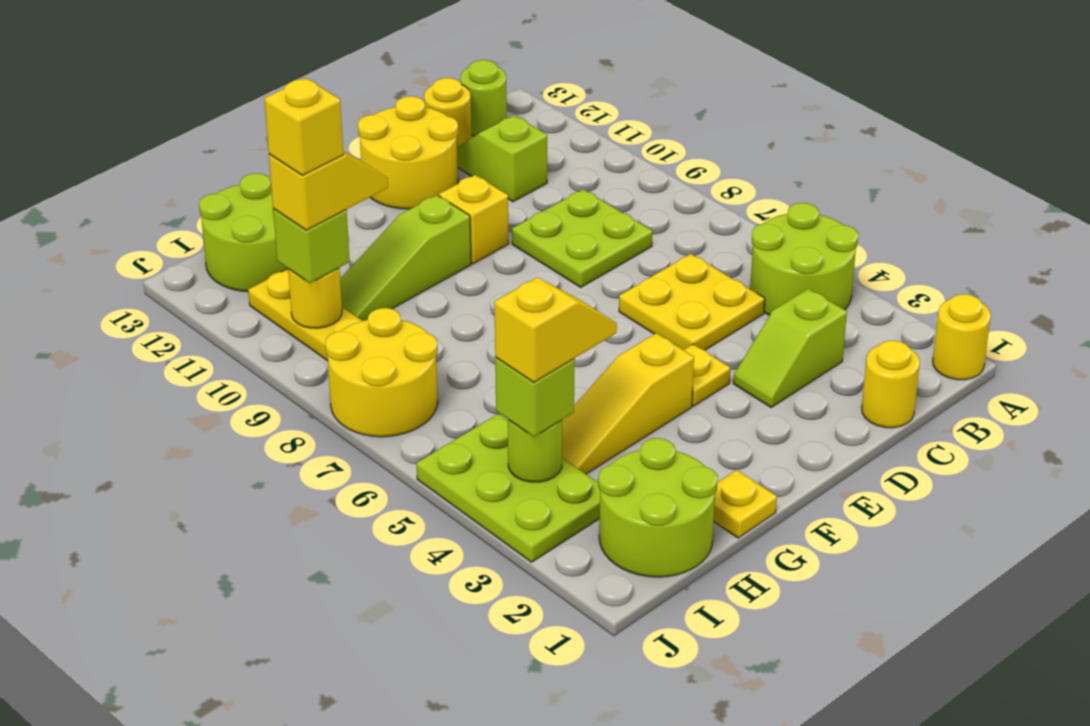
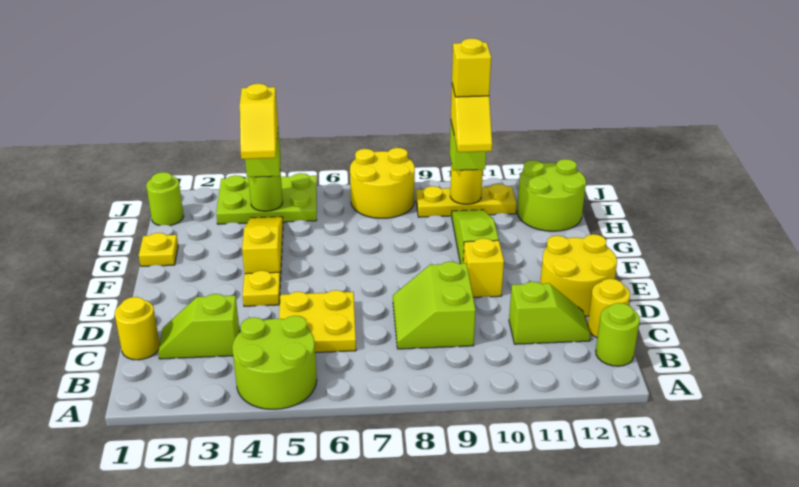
yellow round brick A1 level 1 -> none
lime slope C3:D3 level 1 top C -> lime slope C2:C3 level 1 top 3
lime plate C8:D9 level 1 -> lime slope C8:D9 level 1 top 9
lime round brick H1:I2 level 1 -> lime round brick I1 level 1

